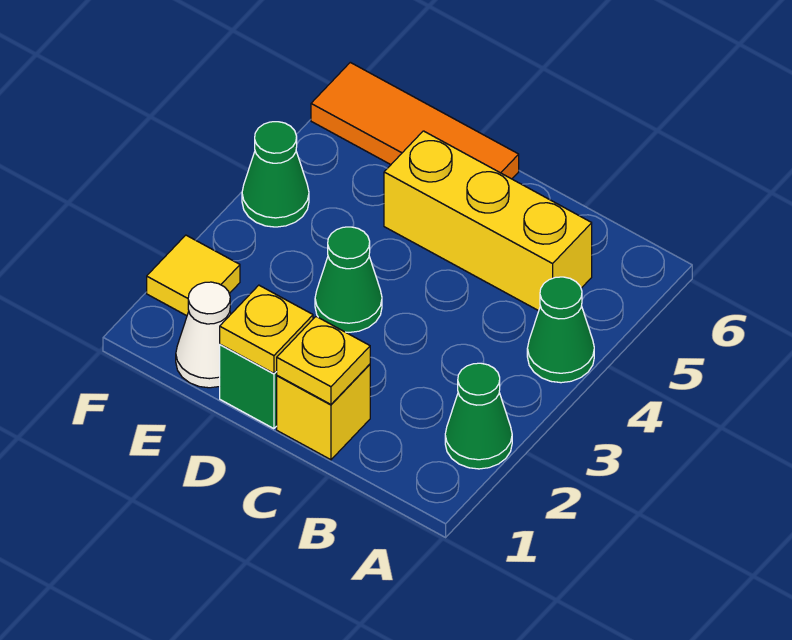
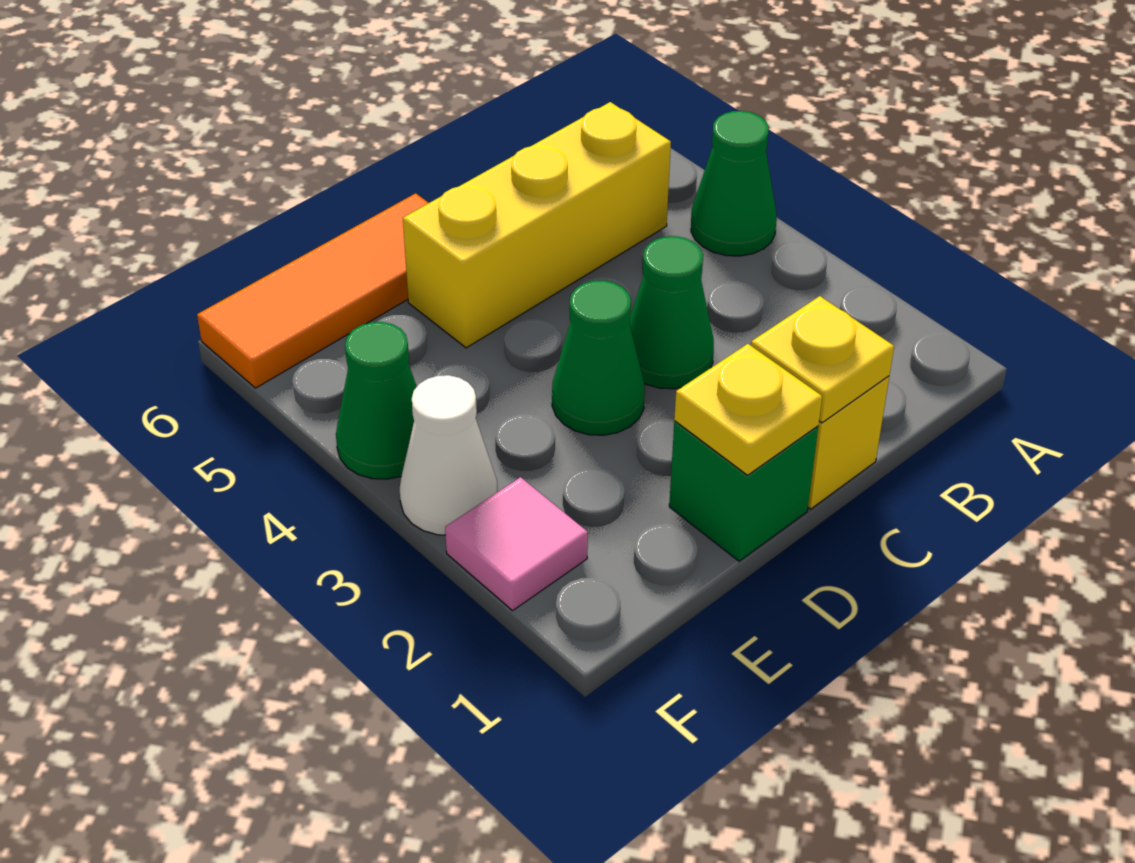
green cone A2 level 1 -> green cone C3 level 1
white cone E1 level 1 -> white cone F3 level 1
yellow tile F2 level 1 -> pink tile F2 level 1

